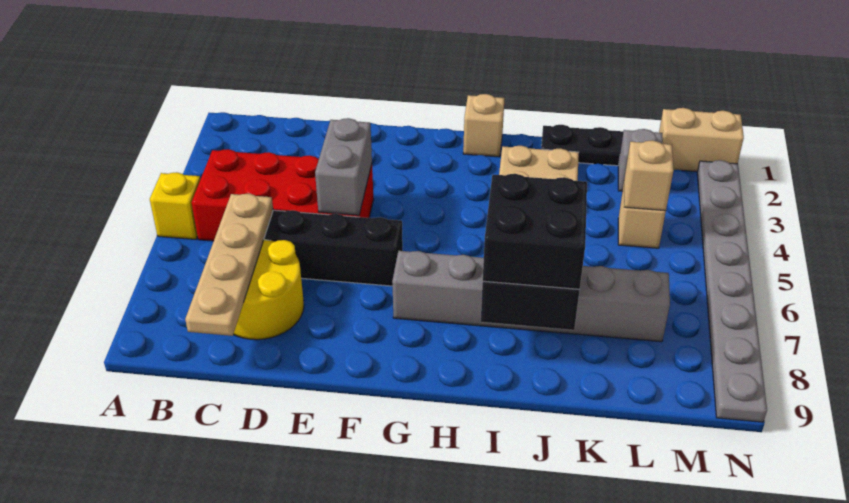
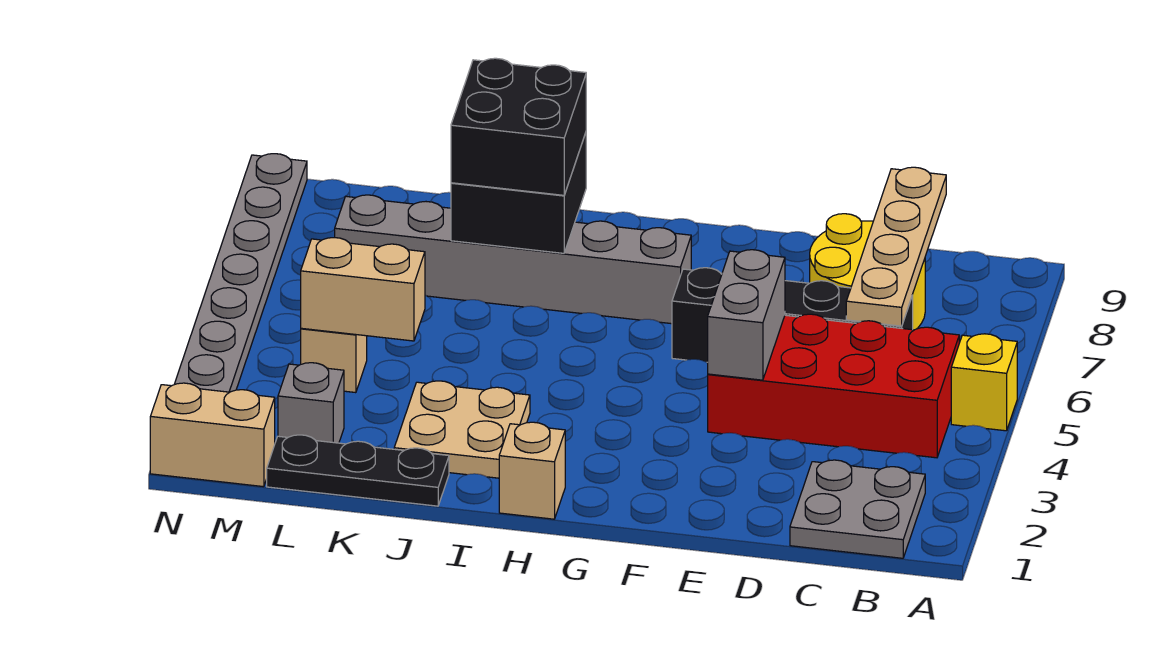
none -> grey plate B1:C2 level 1
tan brick L4 level 2 -> tan brick K4:L4 level 2

